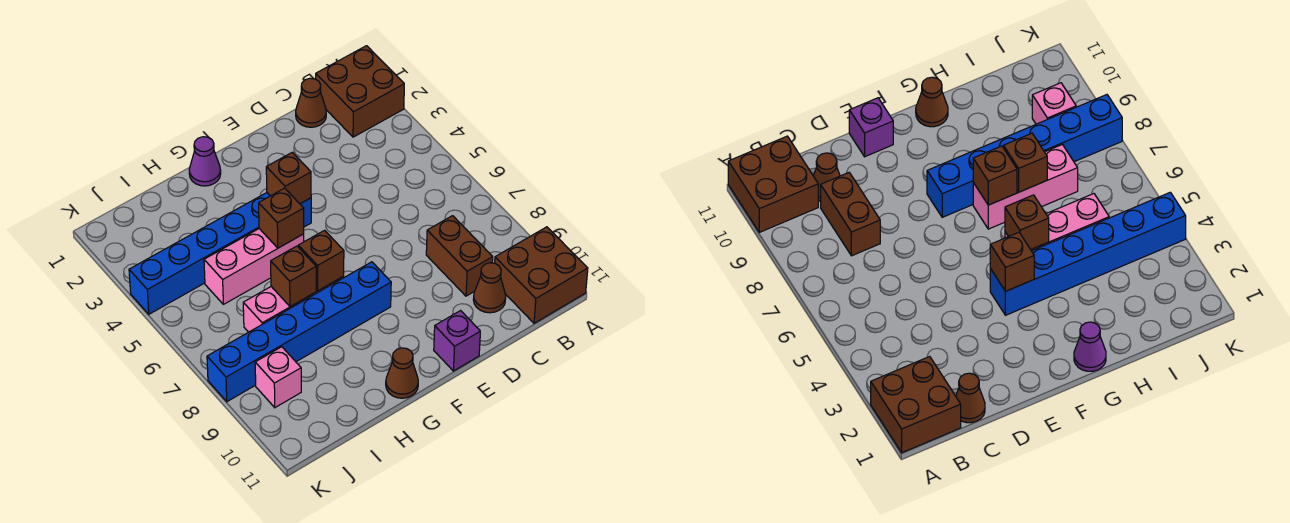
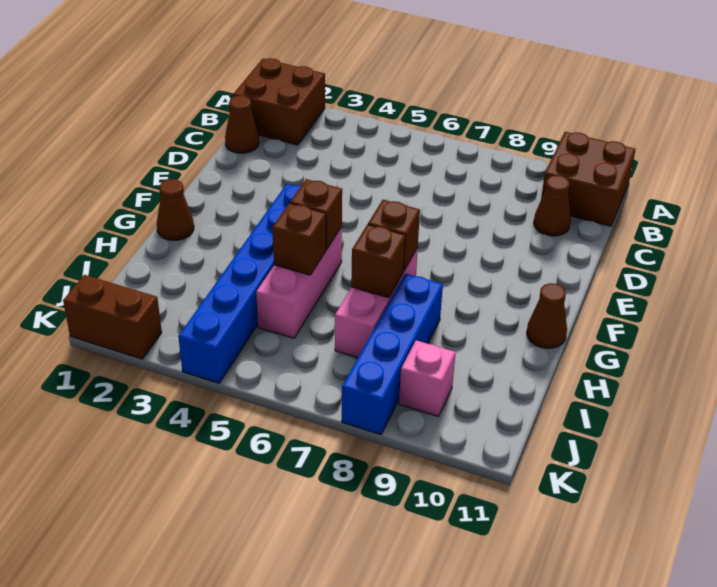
brown brick C8:C9 level 1 -> brown brick K1:K2 level 1
purple brick E11 level 1 -> none
brown brick F4 level 2 -> brown brick H5 level 2
blue brick F8:K8 level 1 -> blue brick H8:K8 level 1
purple cone G1 level 1 -> brown cone G1 level 1

